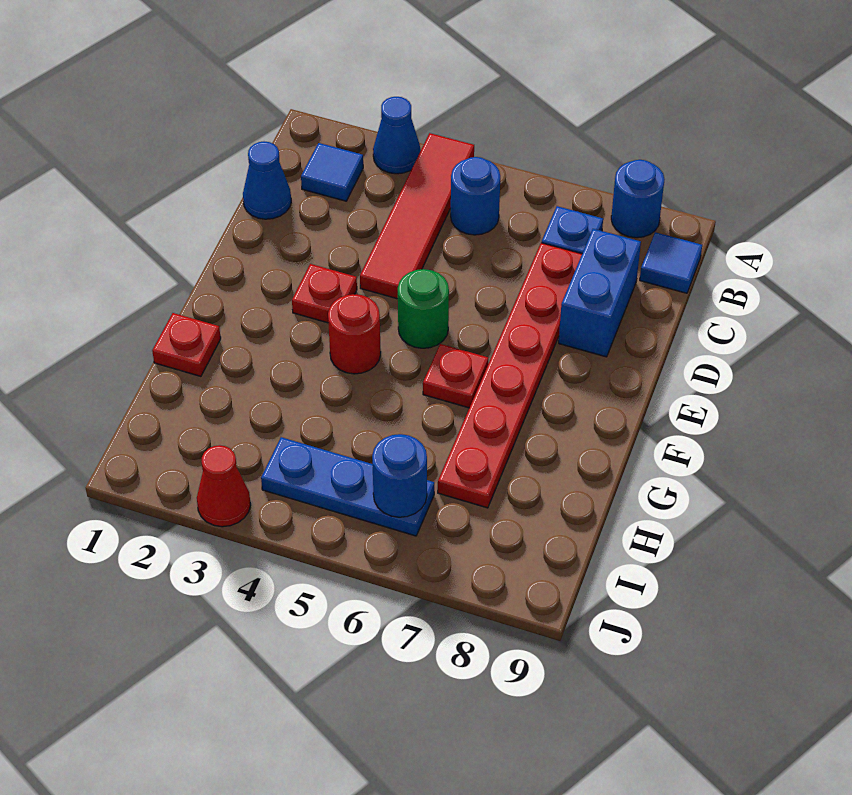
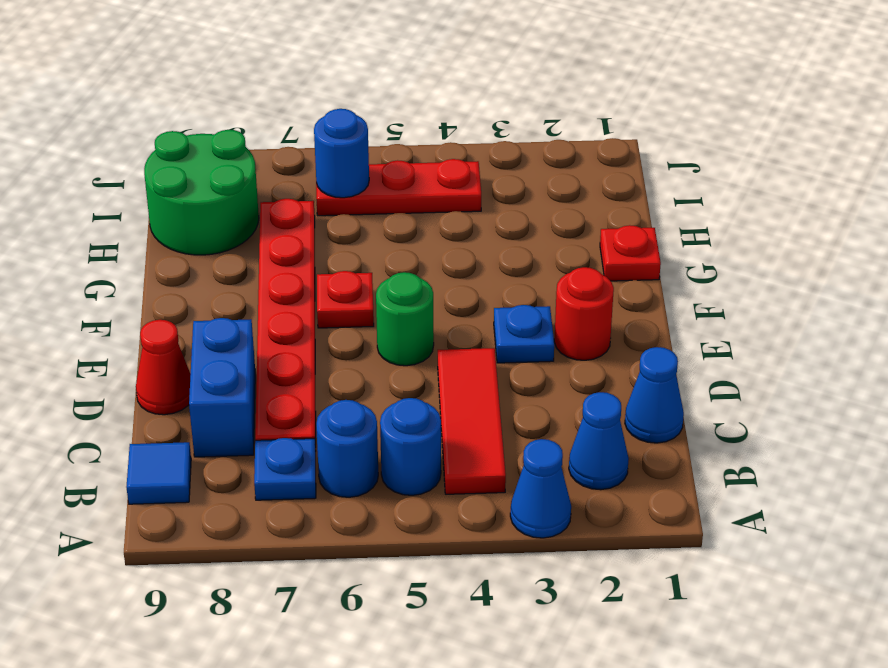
red tile A4:D4 level 1 -> red tile B4:D4 level 1
blue round brick A8 level 1 -> blue round brick B6 level 1
blue tile B2 level 1 -> blue cone B2 level 1
red plate E3 level 1 -> blue plate E3 level 1
red round brick F4 level 1 -> red round brick E2 level 1
none -> green round brick H8:I9 level 1
blue plate I4:I6 level 1 -> red plate I4:I6 level 1
red cone J3 level 1 -> red cone D9 level 1

